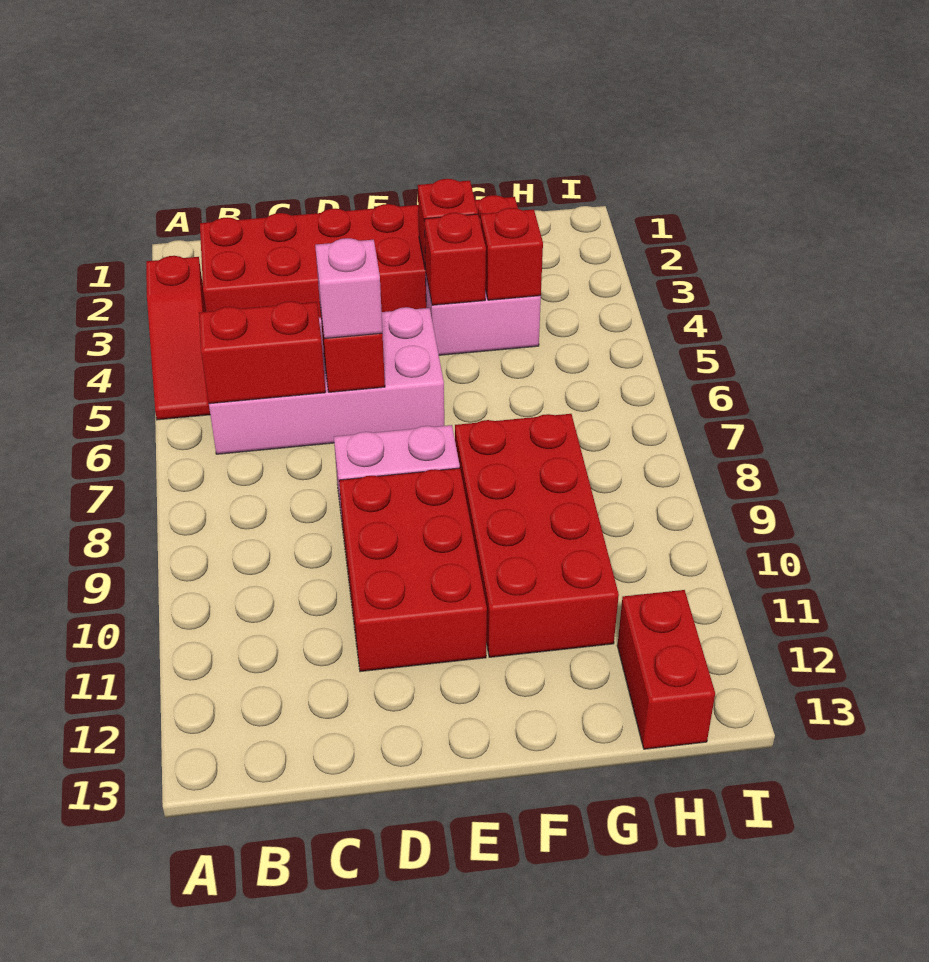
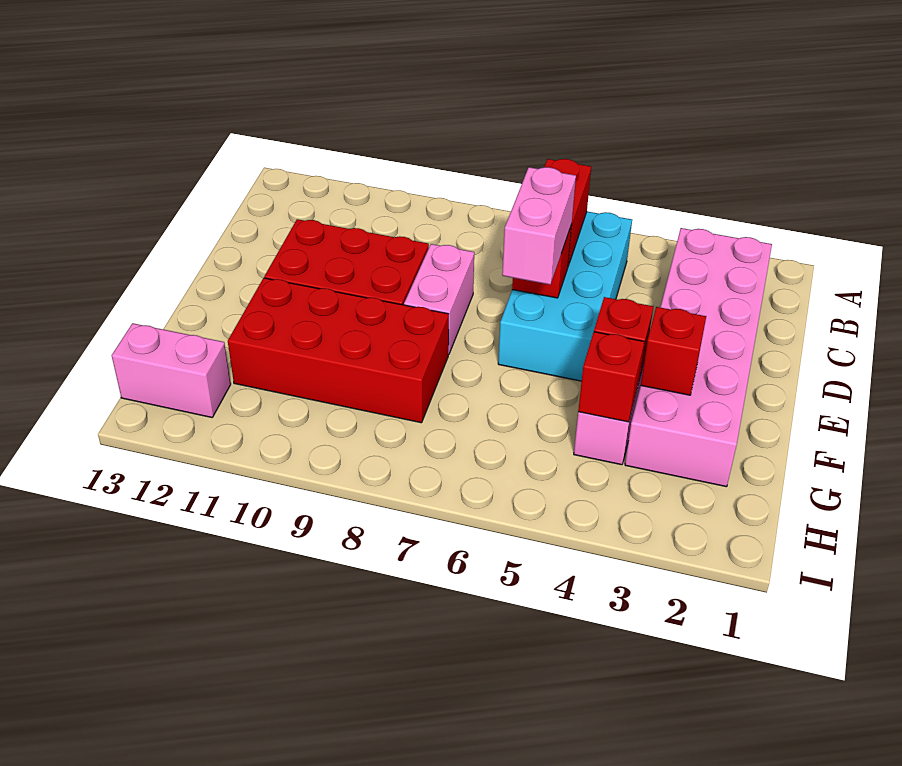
red slope A3:A5 level 1 top 3 -> none
red brick B2:G3 level 1 -> pink brick B2:G3 level 1
pink brick B5:E6 level 1 -> cyan brick B5:E6 level 1
pink brick D6 level 3 -> pink brick D6:E6 level 3
red brick H12:H13 level 1 -> pink brick H12:H13 level 1

